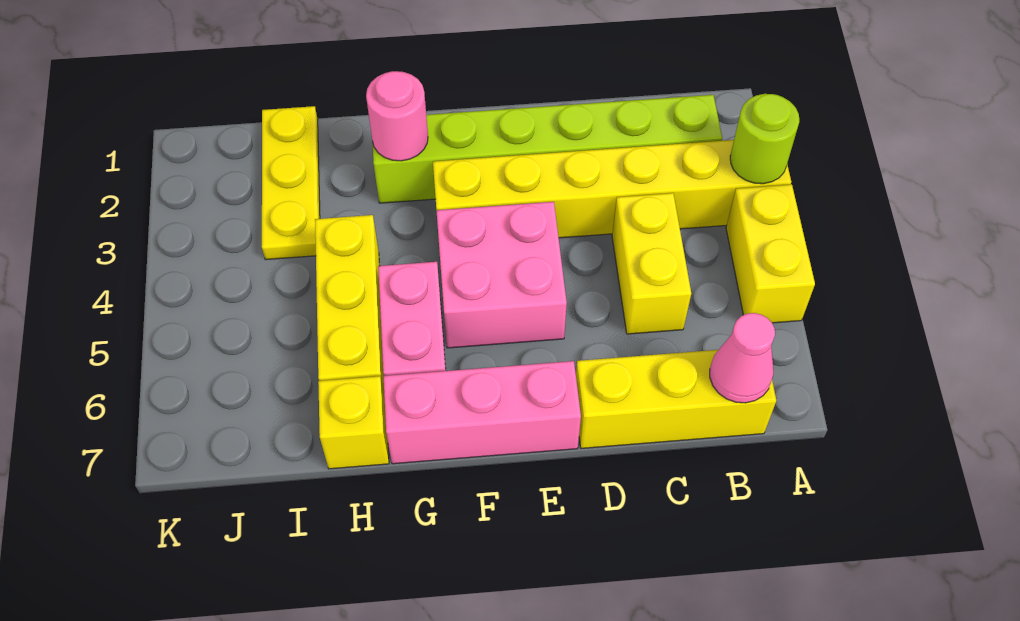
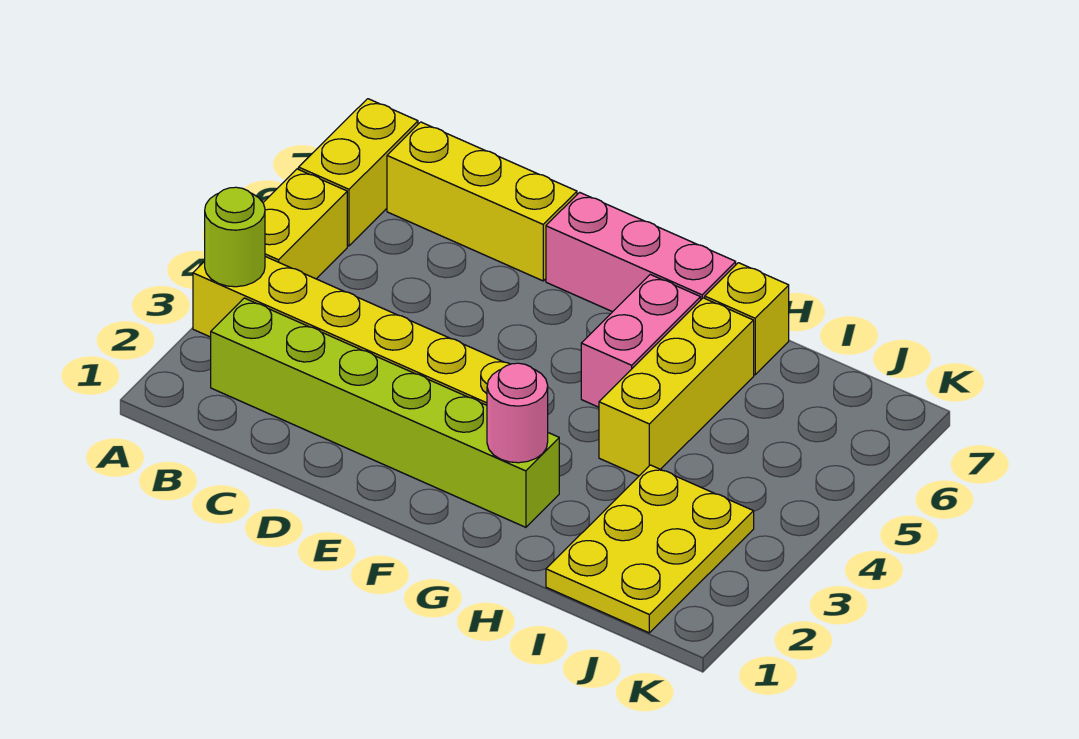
pink cone B7 level 2 -> none
yellow brick C4:C5 level 1 -> yellow brick A6:A7 level 1
pink brick E4:F5 level 1 -> none
yellow plate I1:I3 level 1 -> yellow plate I1:J3 level 1

